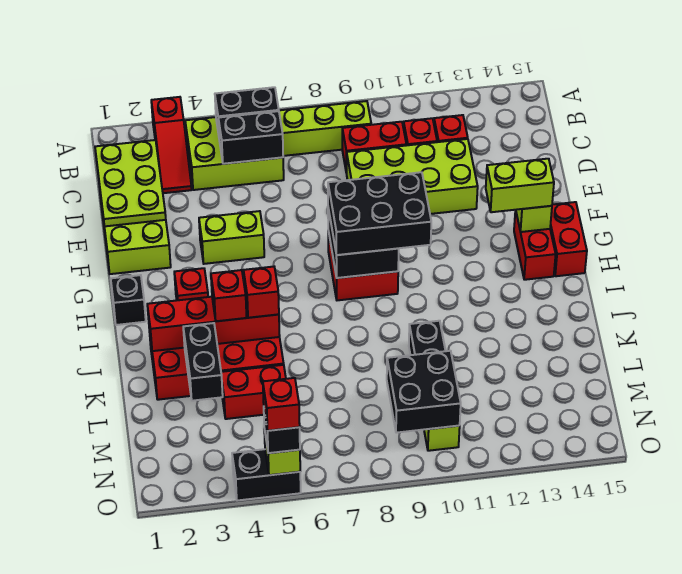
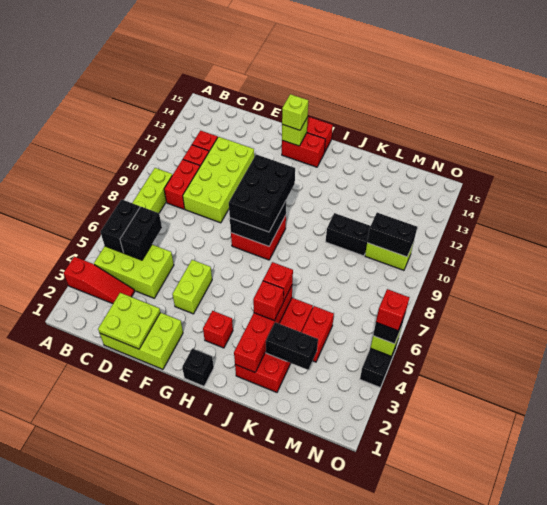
lime brick B4:C6 level 1 -> lime brick B4:D5 level 1
lime plate C1:E2 level 2 -> lime plate D1:E2 level 2
lime brick G13:G14 level 3 -> lime brick G14 level 3
black brick M9:N10 level 2 -> black brick M10:N10 level 2

